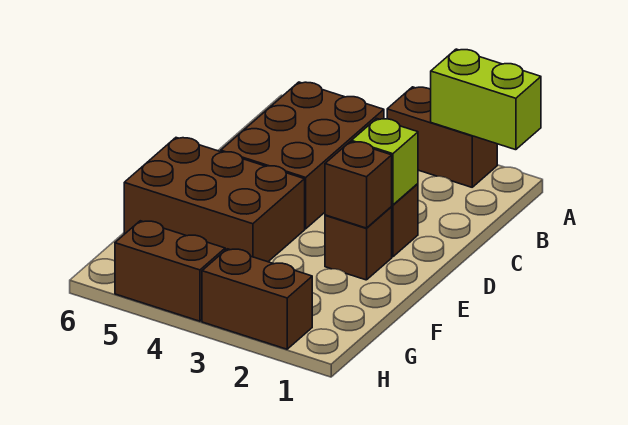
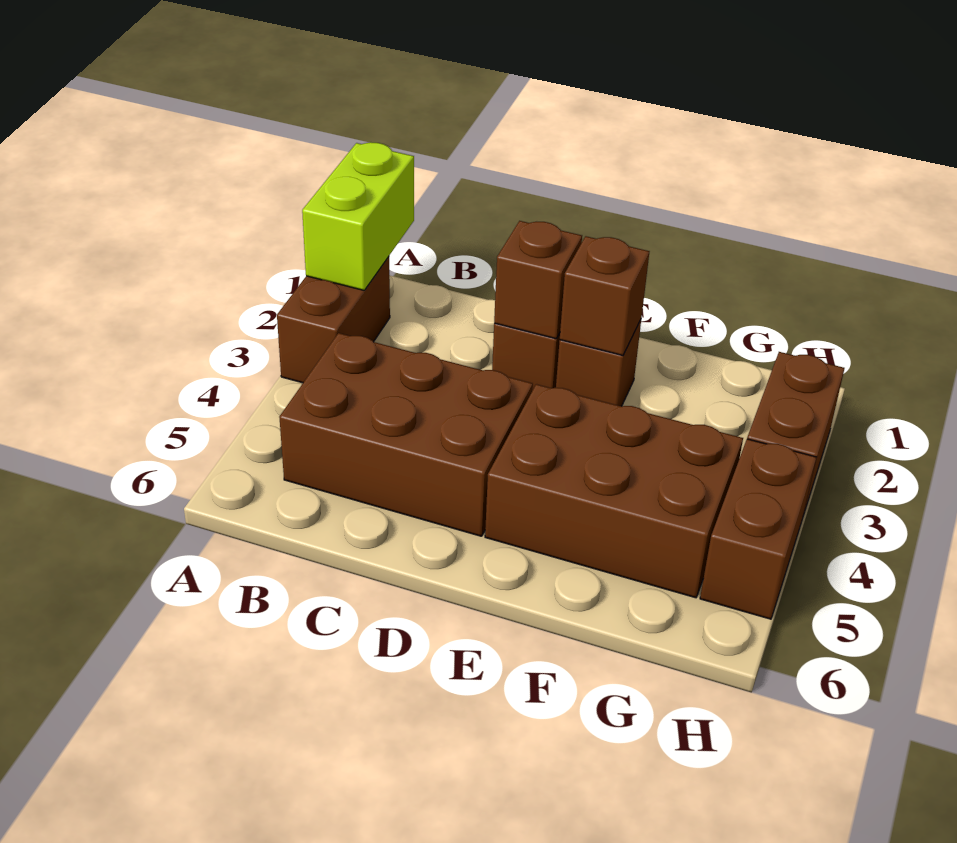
lime brick D2 level 2 -> brown brick D2 level 2
brown brick E4:F6 level 1 -> brown brick E4:G5 level 1

